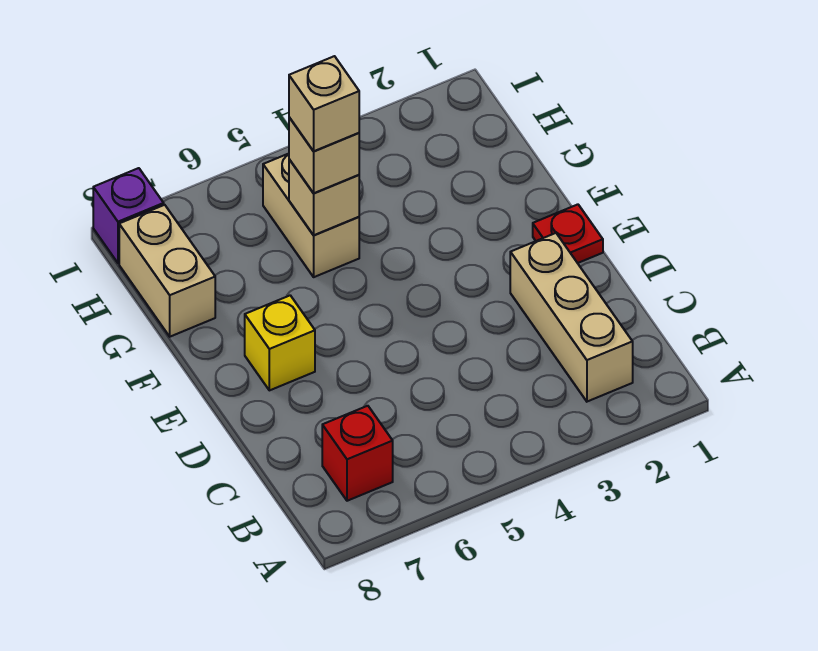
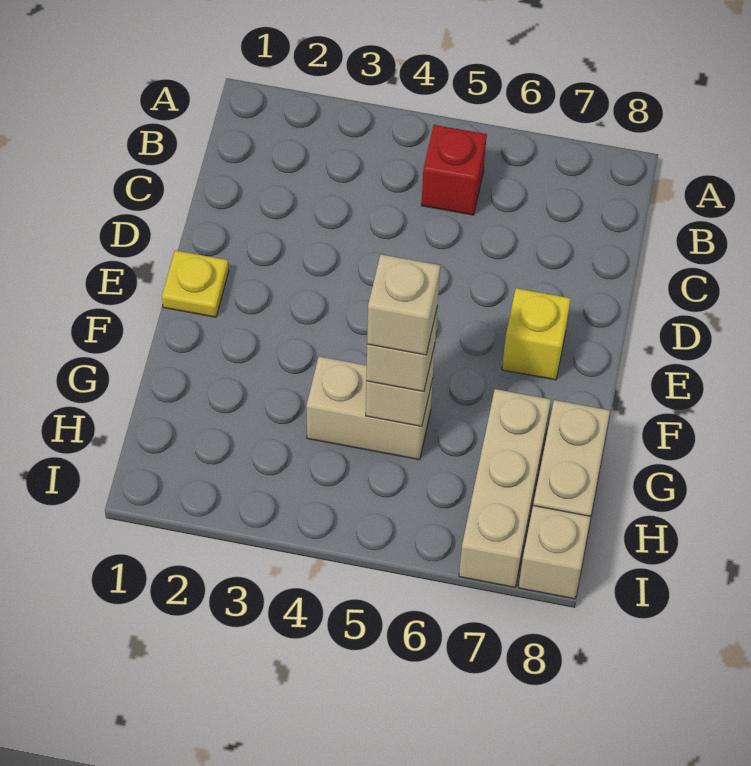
tan brick B2:D2 level 1 -> tan brick G7:I7 level 1
red brick B7 level 1 -> red brick B5 level 1
red plate E1 level 1 -> yellow plate E1 level 1
tan brick G5:H5 level 1 -> tan brick G4:G5 level 1
purple brick I8 level 1 -> tan brick I8 level 1

